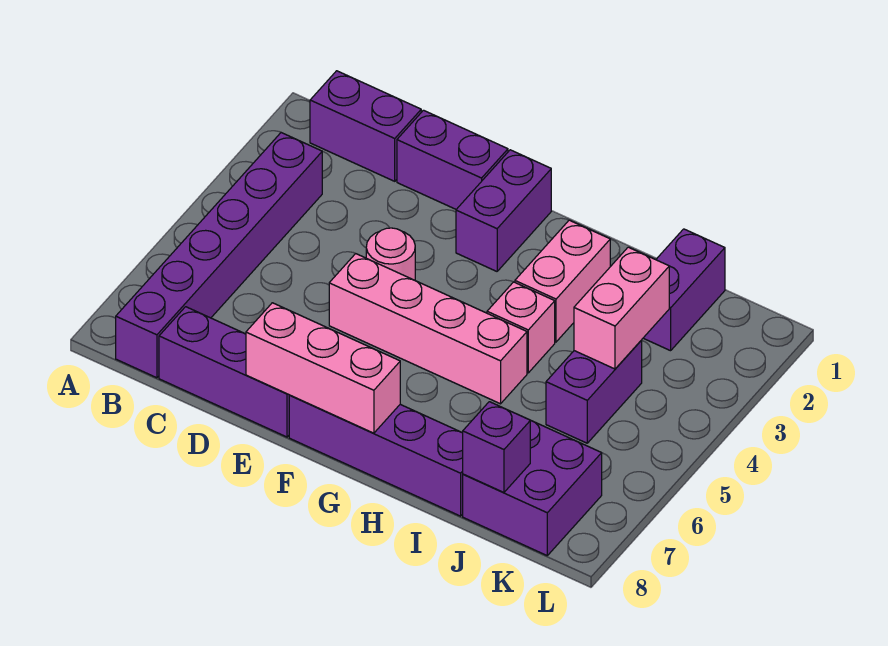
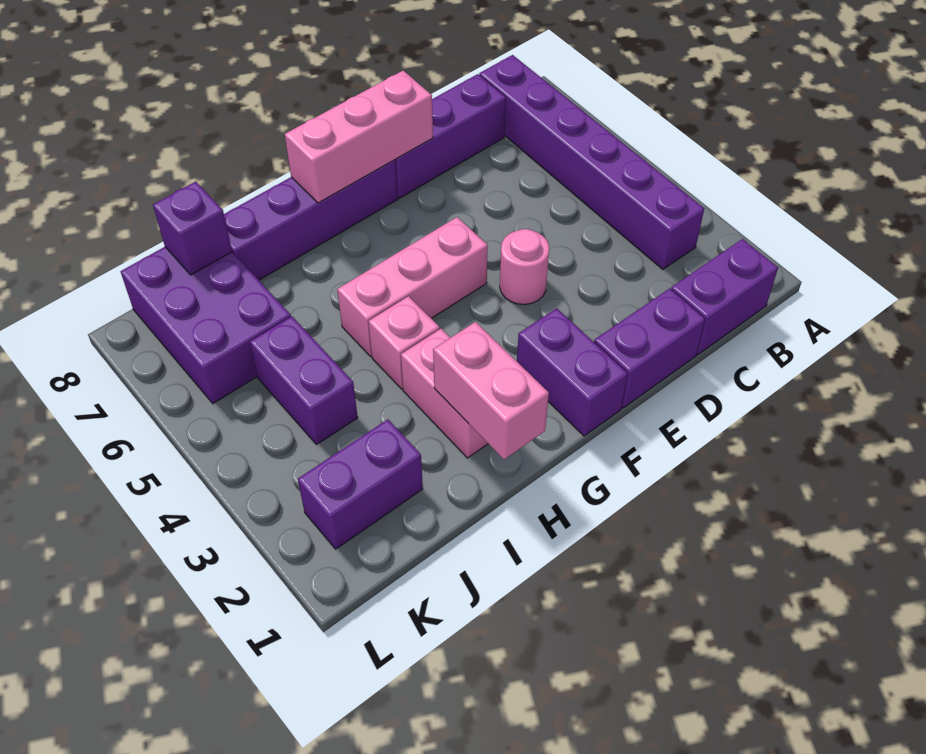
pink brick E5:H5 level 1 -> pink brick F5:H5 level 1
purple brick J1:J2 level 1 -> purple brick J2:K2 level 1
pink brick J3:J4 level 2 -> pink brick H1:H2 level 2
purple brick J7:K8 level 1 -> purple brick J6:K8 level 1

